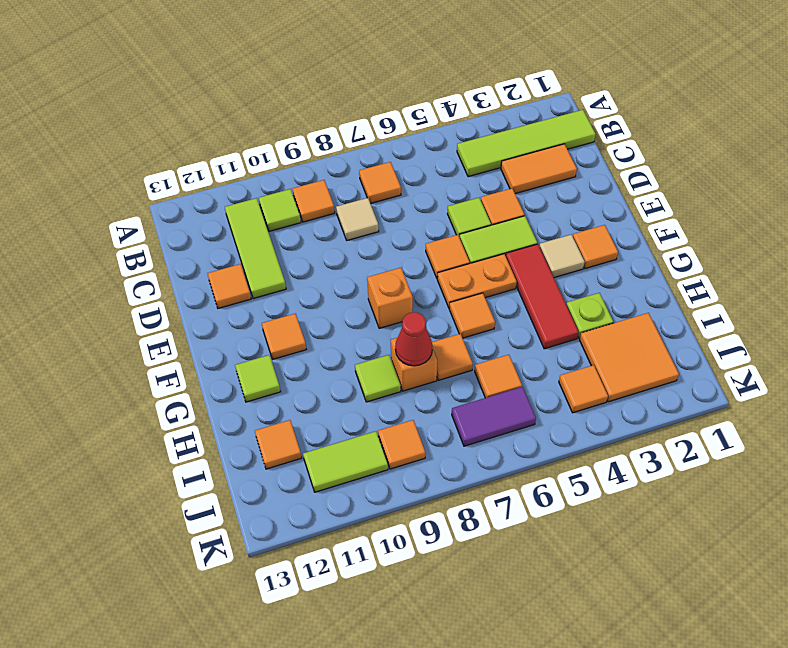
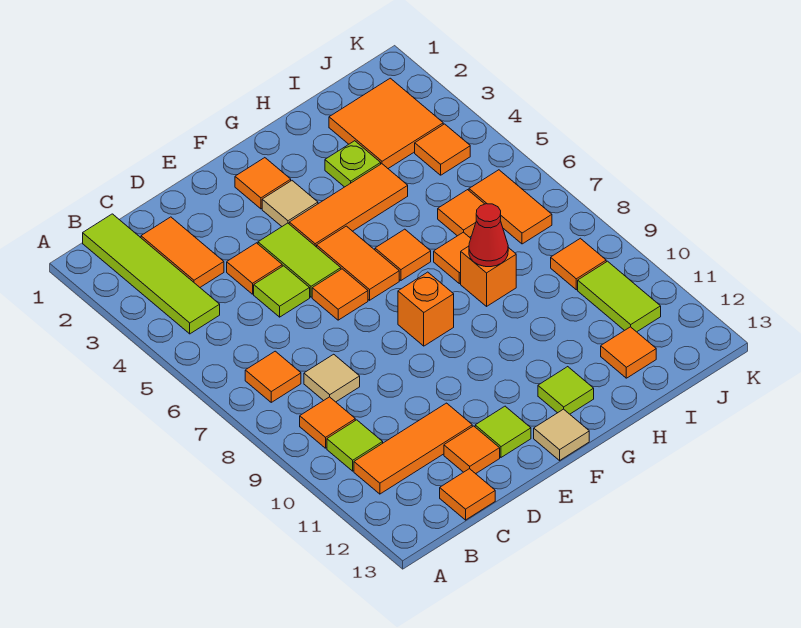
lime tile B11:D11 level 1 -> orange tile B11:D11 level 1
red tile F4:H4 level 1 -> orange tile F4:H4 level 1
orange plate F5:F6 level 1 -> orange tile F5:F6 level 1
orange tile F11 level 1 -> orange tile C13 level 1
none -> tan tile F13 level 1
lime tile H9 level 1 -> lime tile E12 level 1
purple tile J6:J7 level 1 -> orange tile J6:J7 level 1

